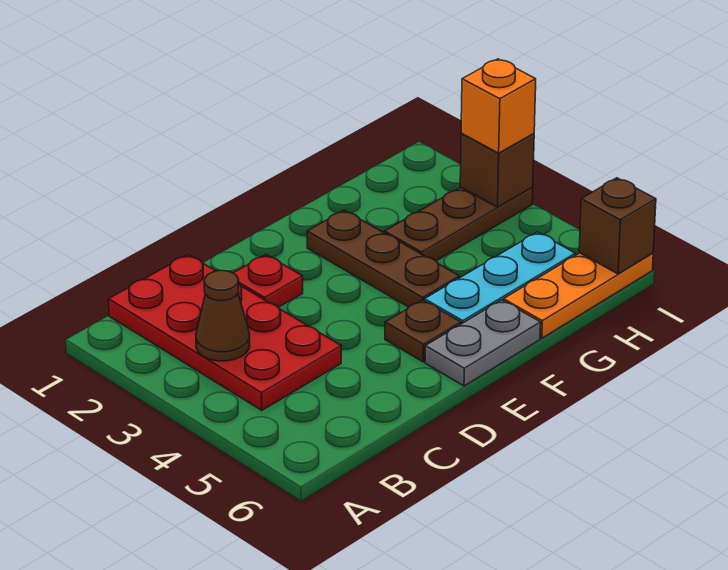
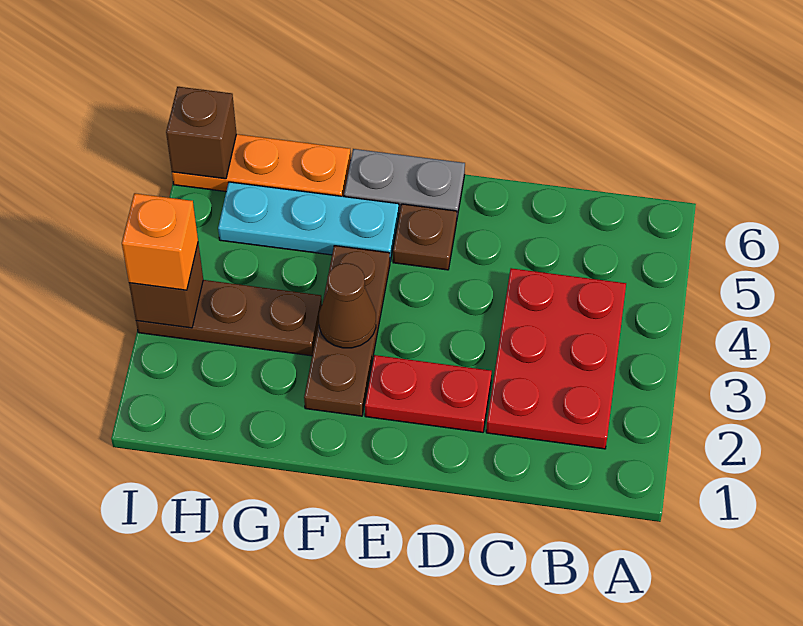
red plate B1:C4 level 1 -> red plate B2:C4 level 1
brown cone B3 level 2 -> brown cone F3 level 2
red plate D2 level 1 -> red plate D2:E2 level 1

